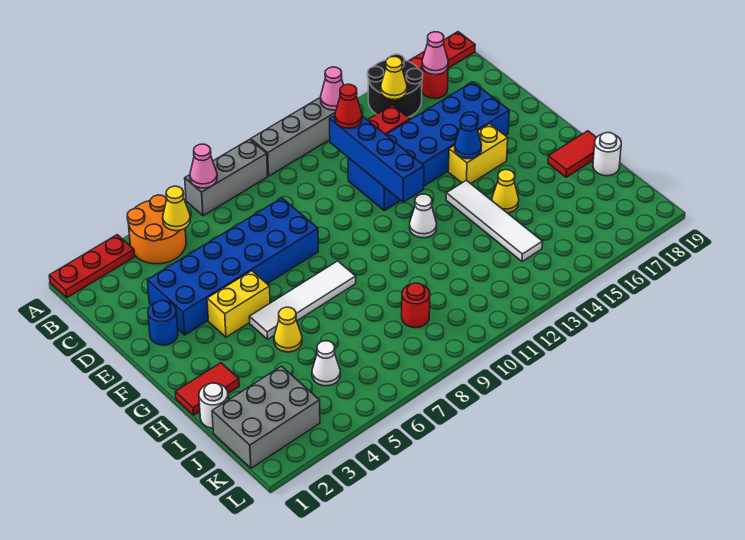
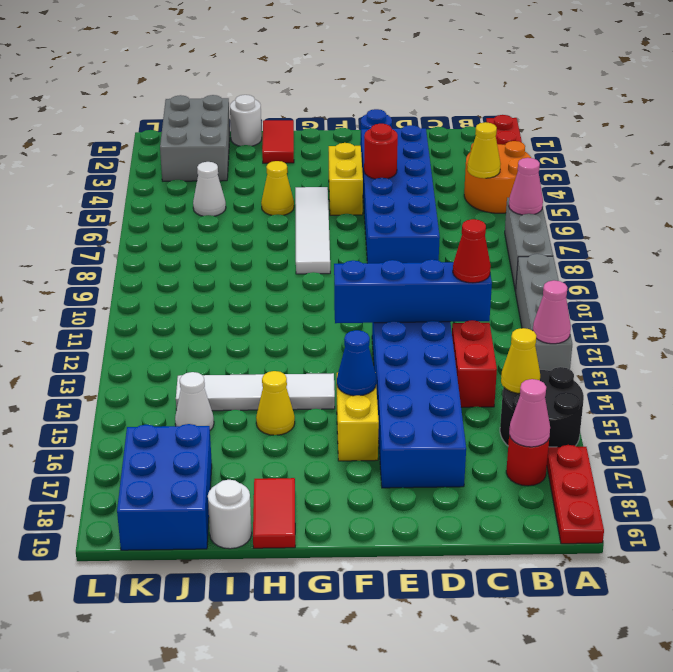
white cone G12 level 1 -> white cone J15 level 1
red round brick J9 level 1 -> red round brick E5 level 2
none -> blue brick J17:K19 level 1

